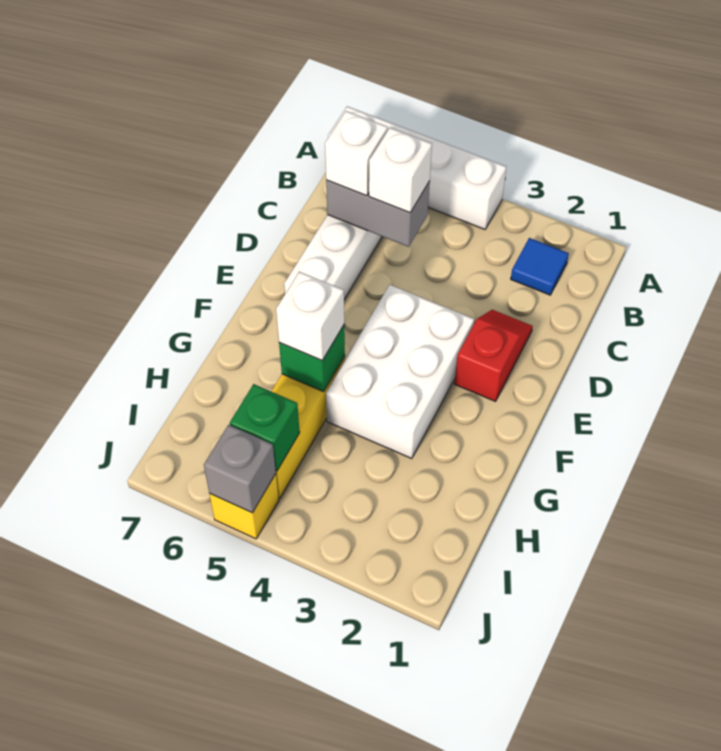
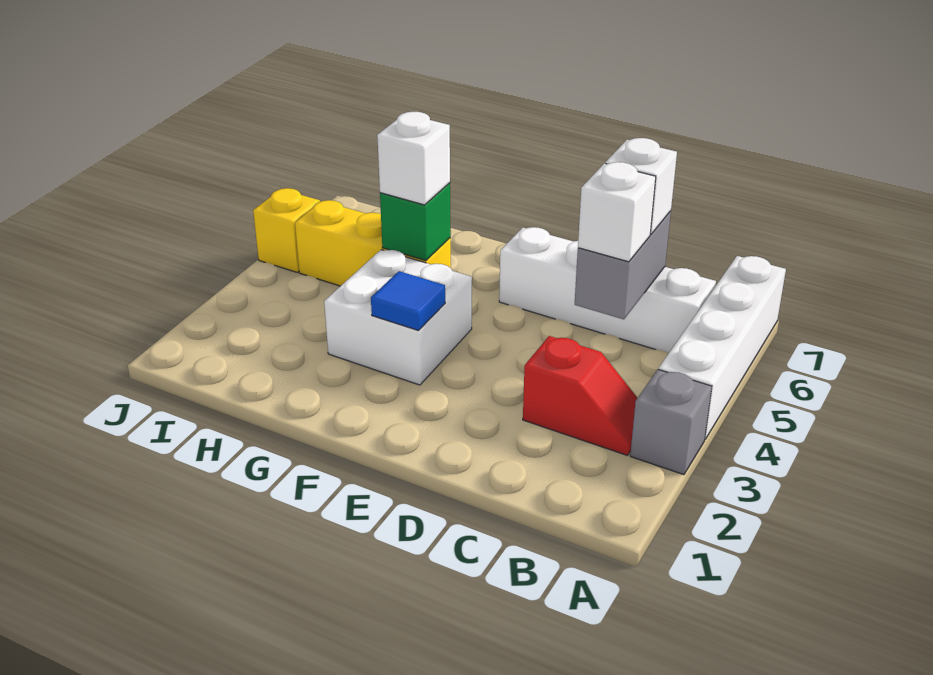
blue tile B2 level 1 -> blue tile F3 level 2
red slope D2:E2 level 1 top E -> red slope B3:C3 level 1 top C
white brick E3:G4 level 1 -> white brick F3:G4 level 1
green brick I5 level 2 -> none
grey brick J5 level 2 -> grey brick A3 level 1

